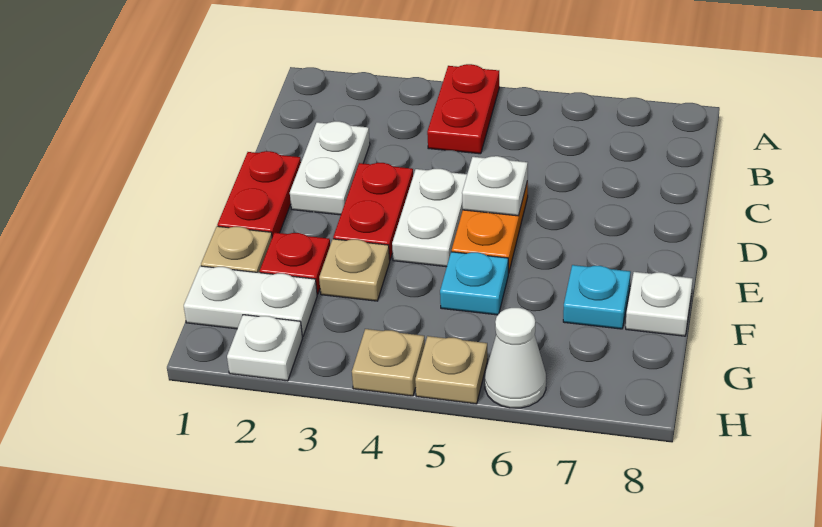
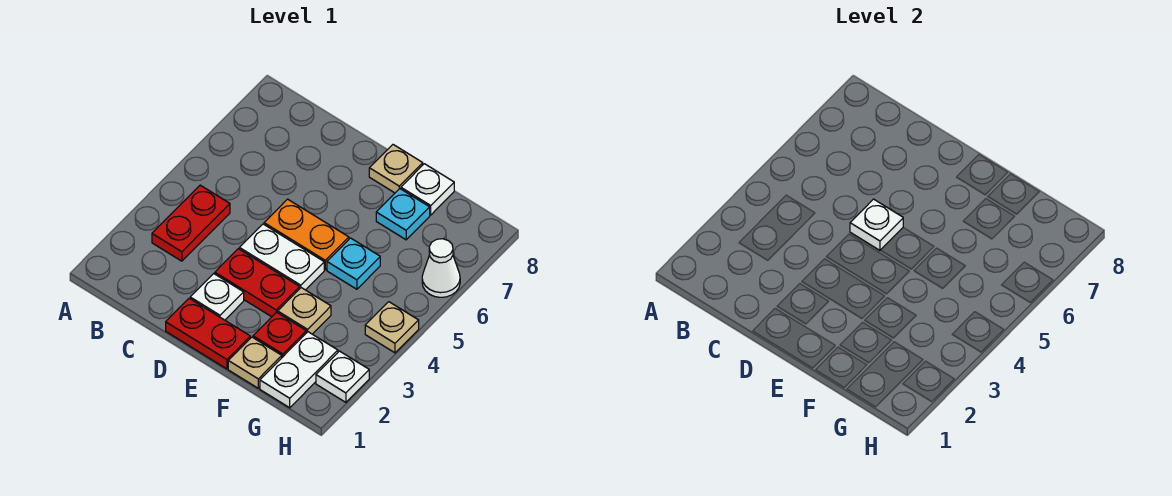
red plate A4:B4 level 1 -> red plate B3:B4 level 1
white plate C2:D2 level 1 -> white plate D2 level 1
tan plate H5 level 1 -> tan plate E8 level 1

